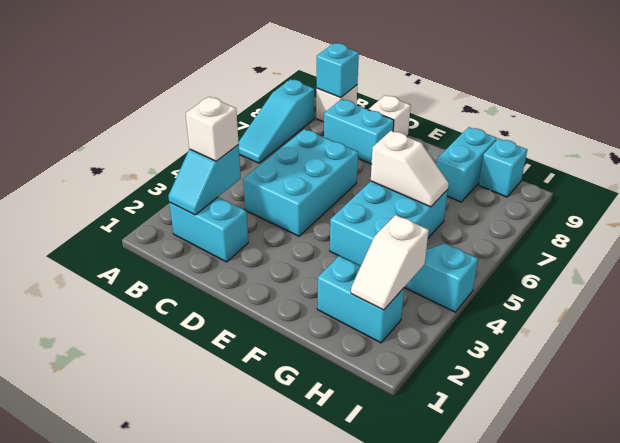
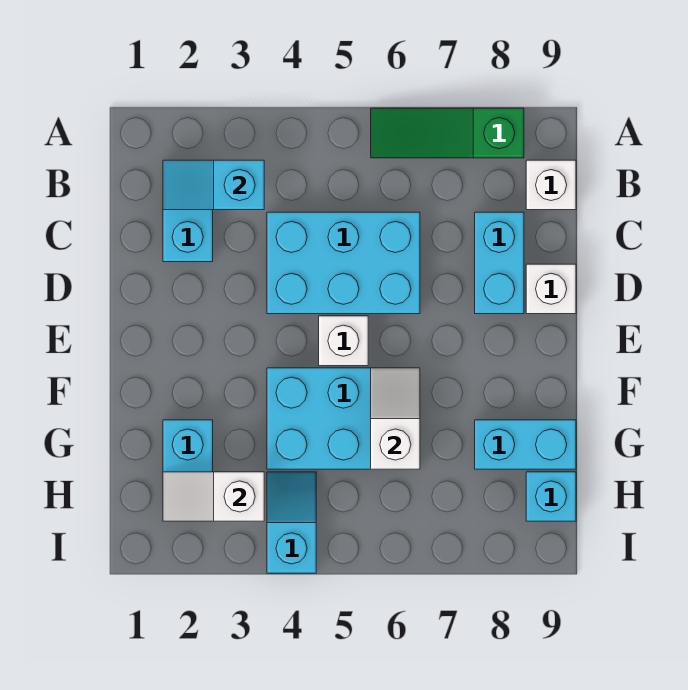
cyan slope A6:A8 level 1 top 8 -> green slope A6:A8 level 1 top 8
white brick B3 level 3 -> white brick E5 level 1
cyan brick B9 level 2 -> none
white slope F6:G6 level 2 top F -> white slope F6:G6 level 2 top G

